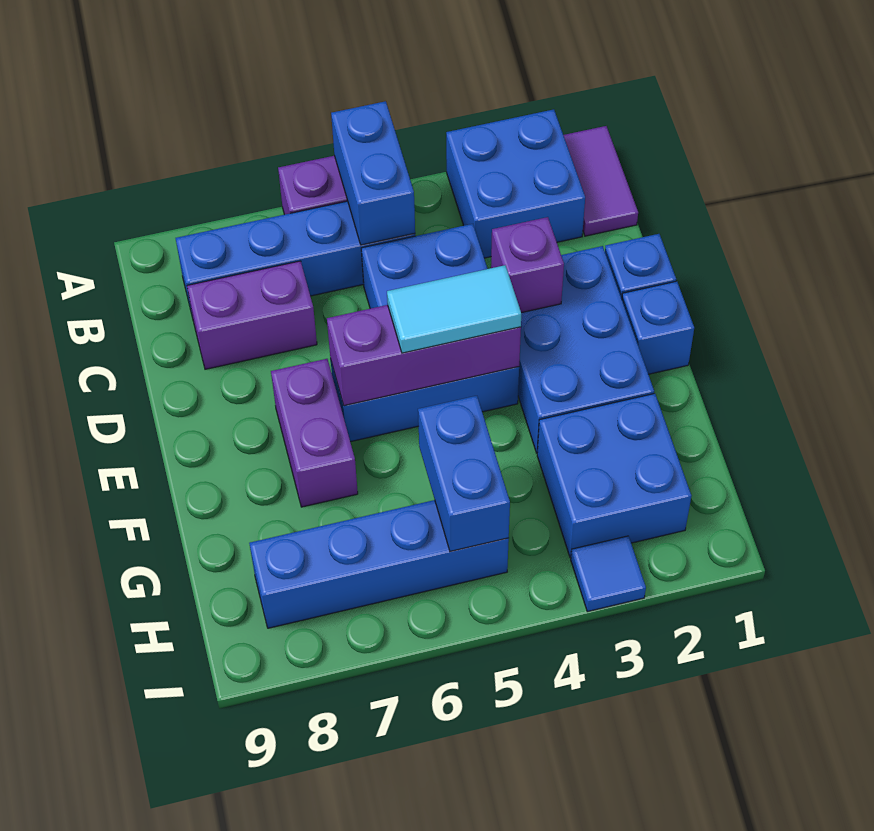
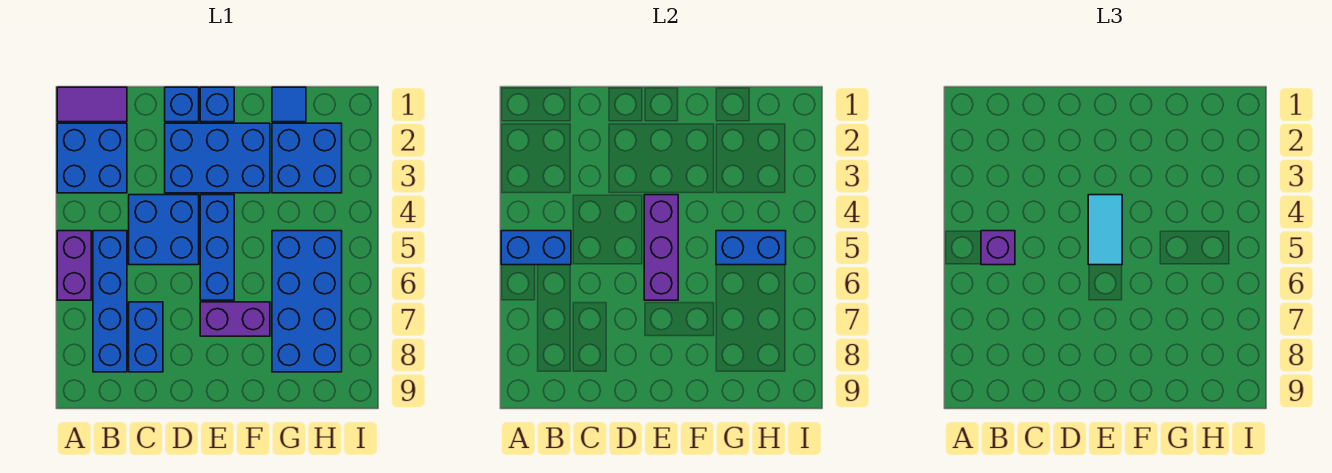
purple brick C7:C8 level 1 -> blue brick C7:C8 level 1
purple brick D3 level 2 -> purple brick B5 level 3
blue brick H5:H8 level 1 -> blue brick G5:H8 level 1
blue tile I3 level 1 -> blue tile G1 level 1

